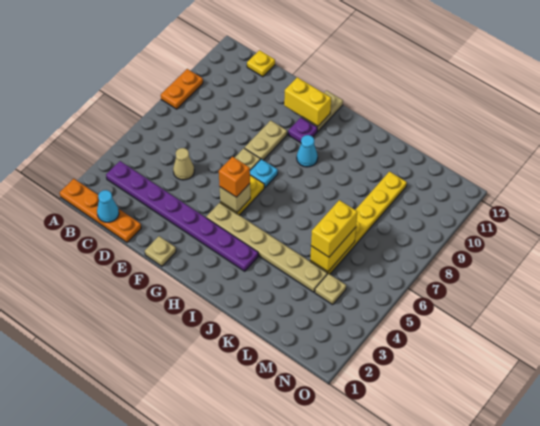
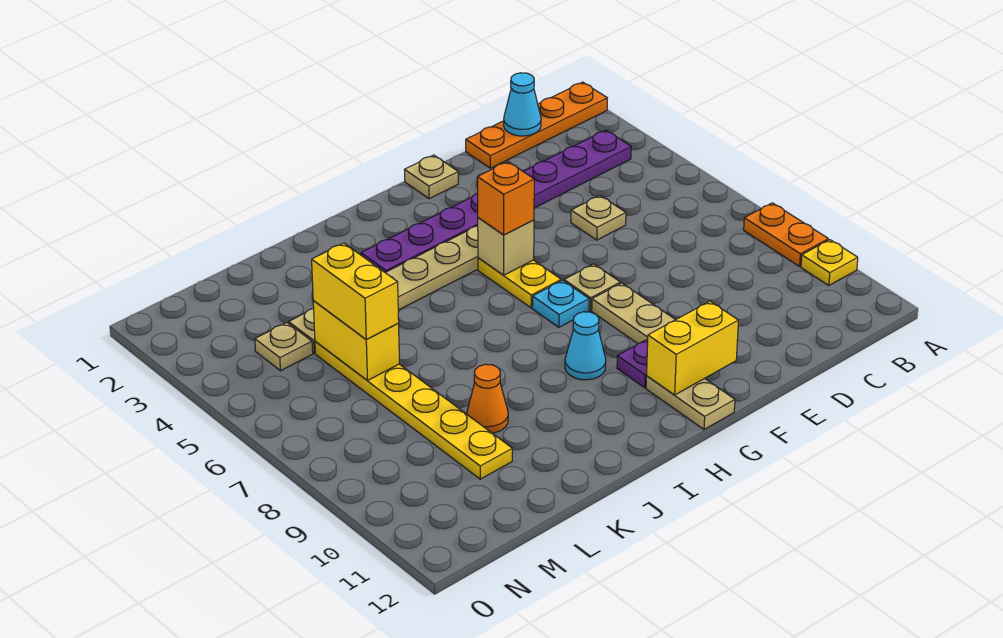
yellow plate C12 level 1 -> yellow plate A10 level 1
tan cone D5 level 1 -> tan plate D5 level 1
none -> orange cone K9 level 1

